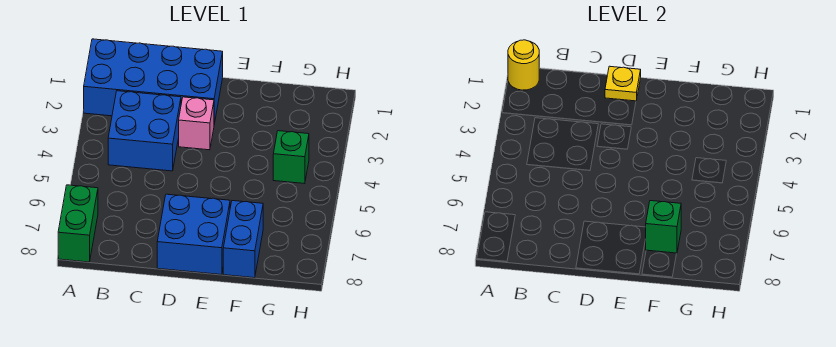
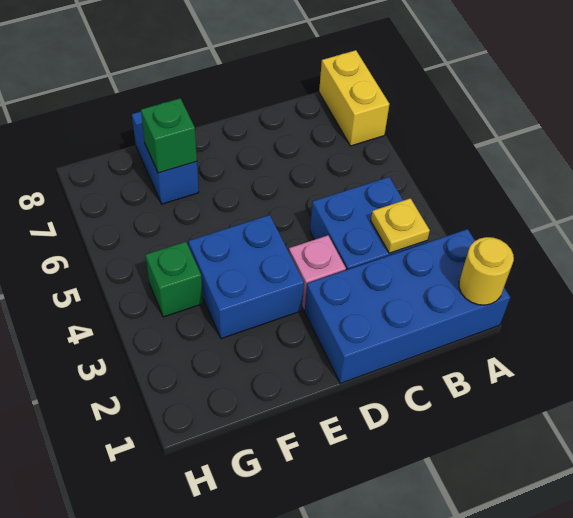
green brick A7:A8 level 1 -> yellow brick A7:A8 level 1
yellow plate D1 level 2 -> yellow plate B3 level 2
blue brick D7:E8 level 1 -> blue brick E3:F4 level 1

